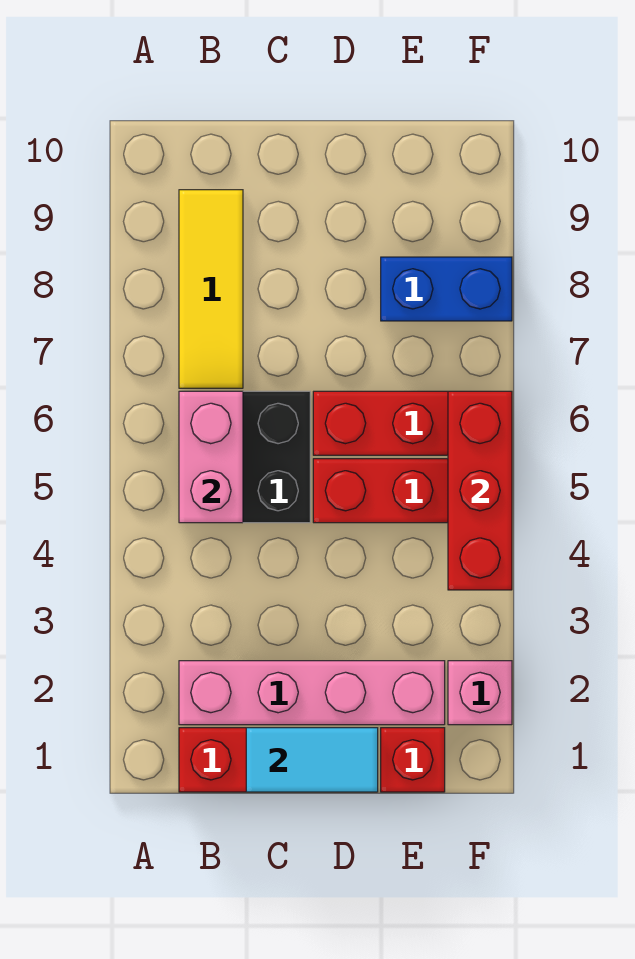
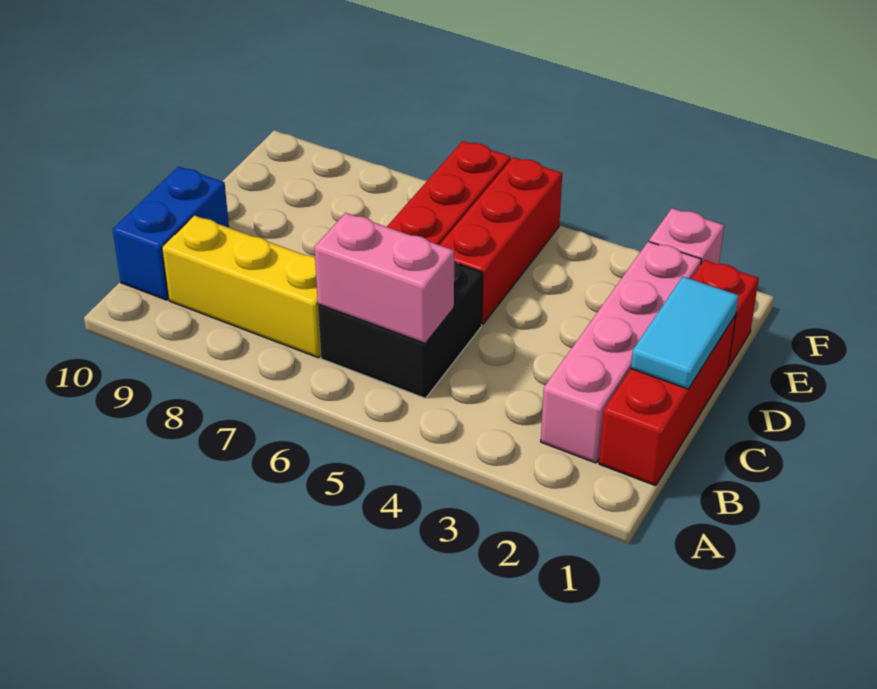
yellow tile B7:B9 level 1 -> yellow brick B7:B9 level 1
blue brick E8:F8 level 1 -> blue brick B10:C10 level 1
red brick F4:F6 level 2 -> none

